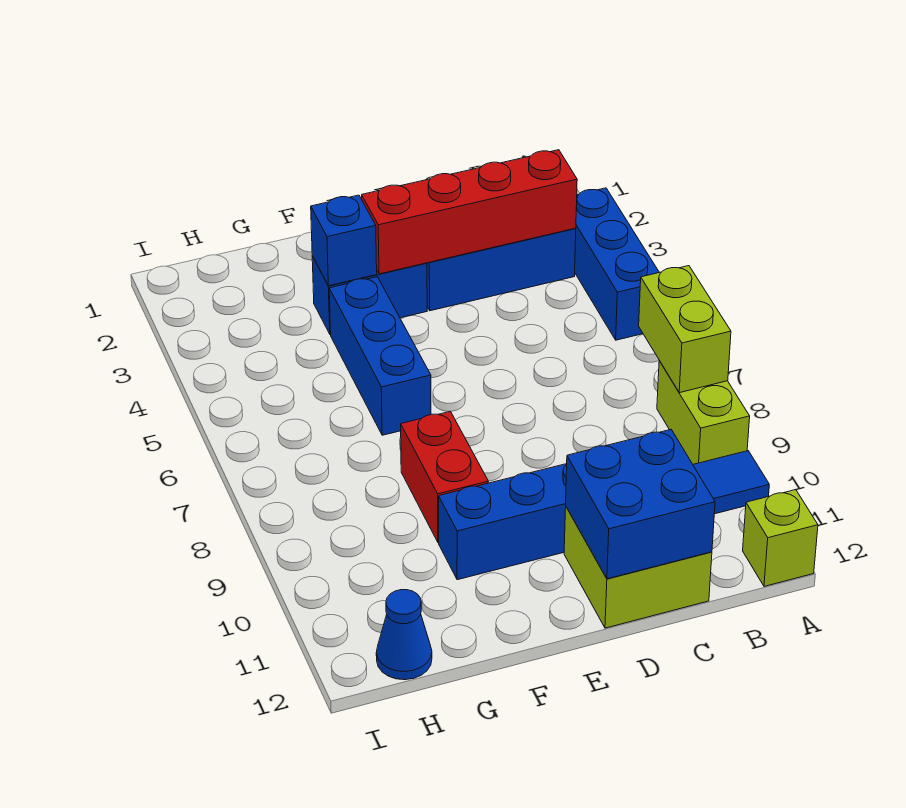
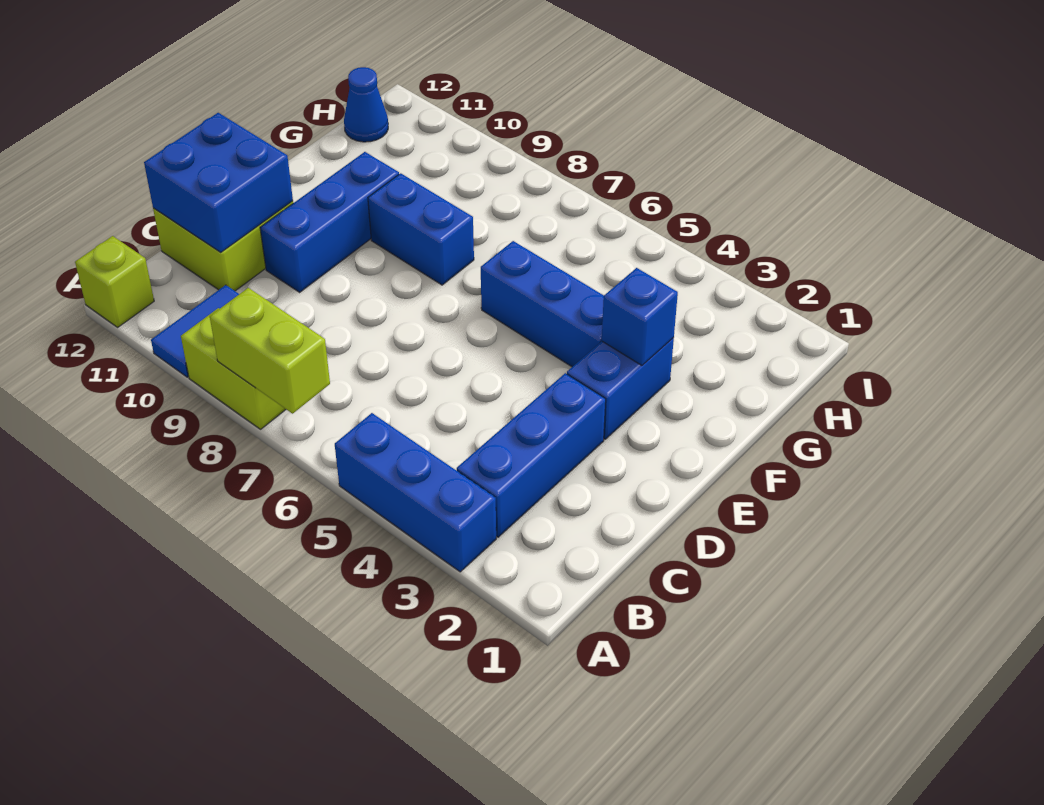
red brick B3:E3 level 2 -> none
red brick F8:F9 level 1 -> blue brick F8:F9 level 1

